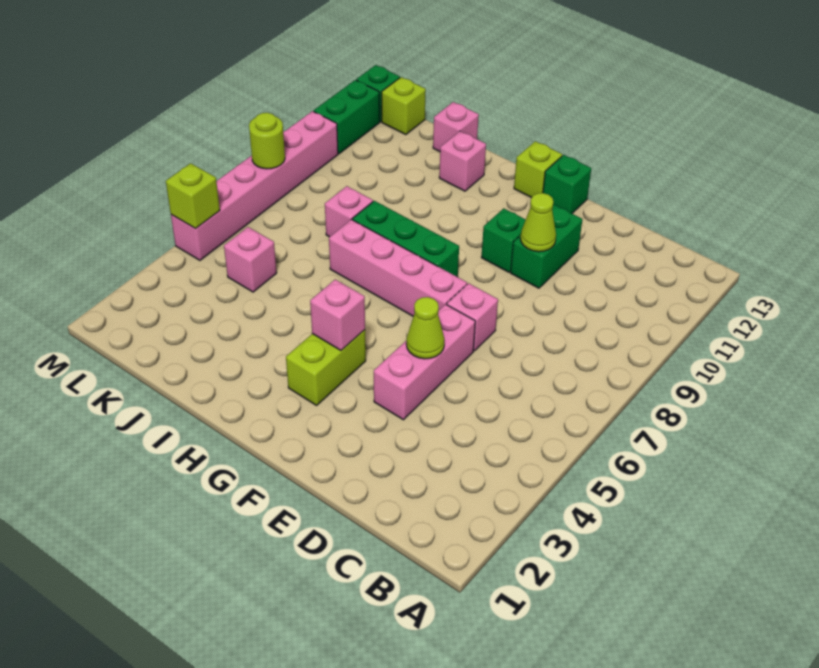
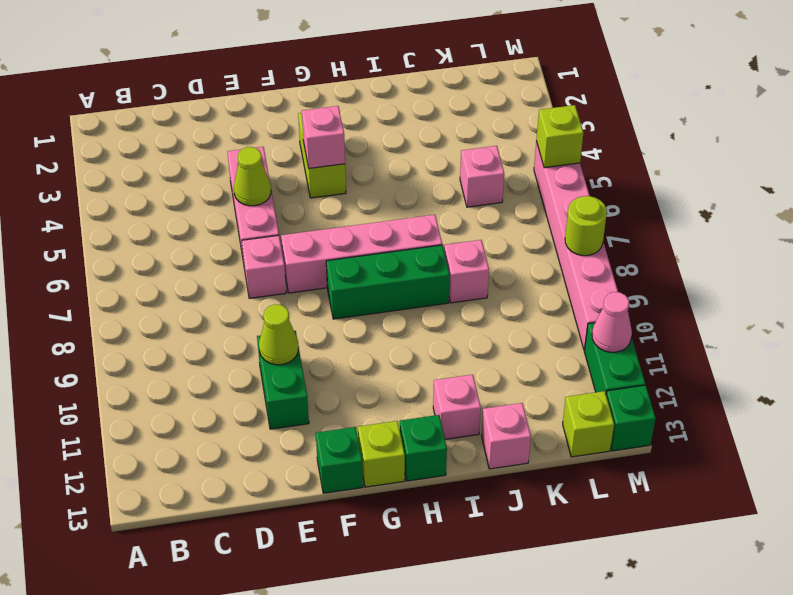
green brick F10 level 1 -> green brick H13 level 1
none -> pink cone M11 level 2

